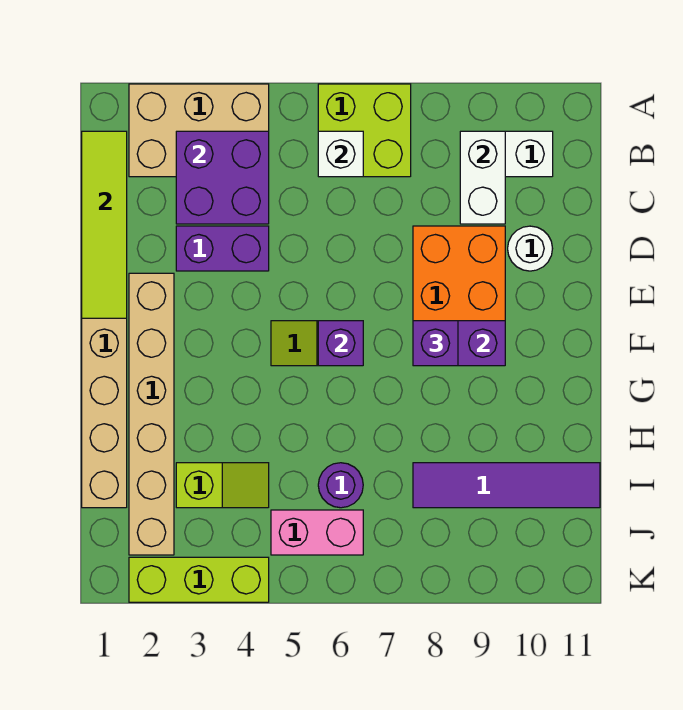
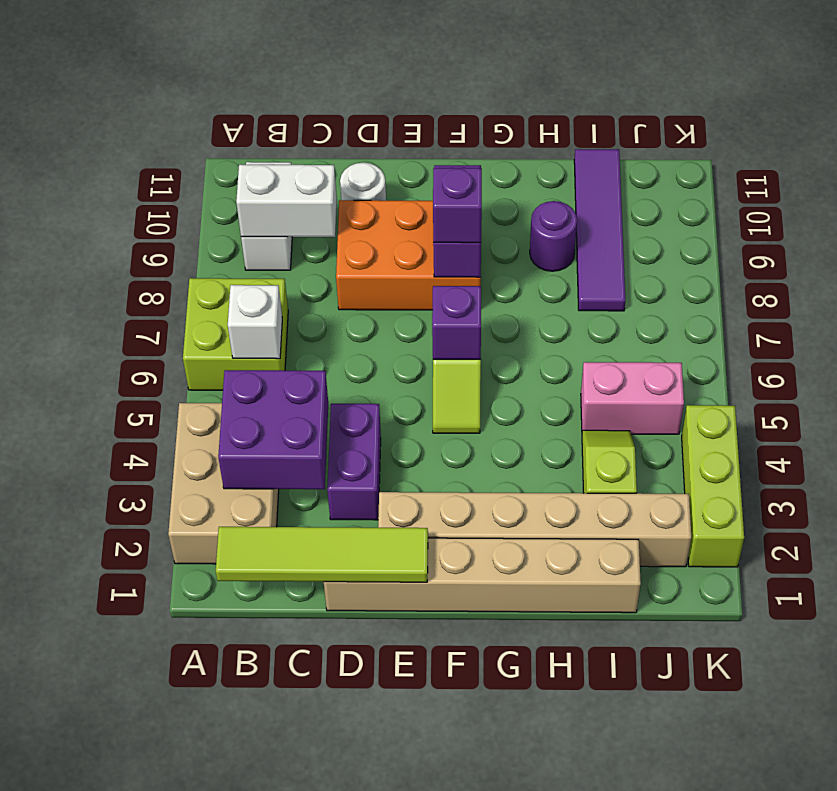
purple round brick I6 level 1 -> purple round brick H9 level 1
pink brick J5:J6 level 1 -> pink brick I5:J5 level 1

